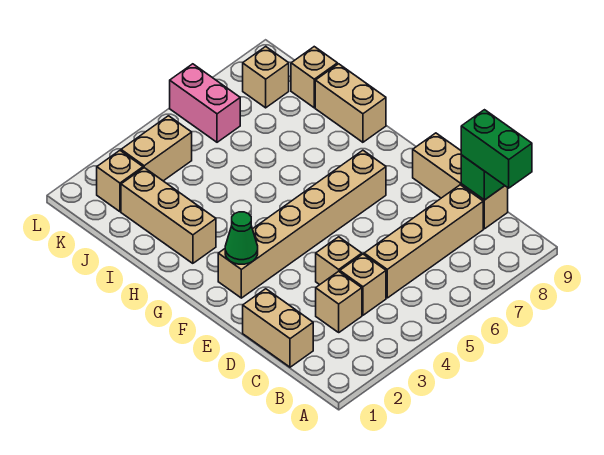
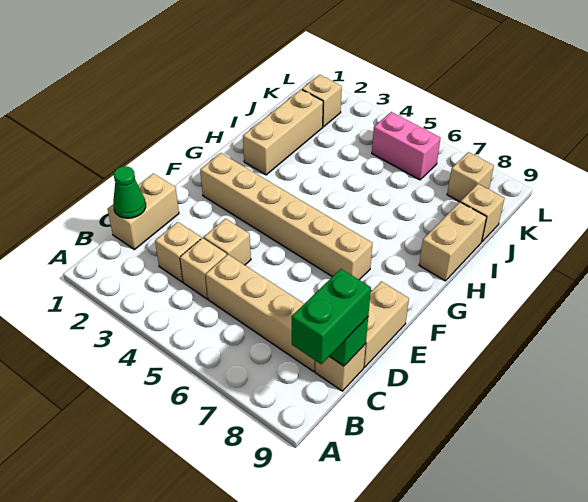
green cone F2 level 2 -> green cone C1 level 2
tan brick K3:K4 level 1 -> none
pink brick K6:L6 level 1 -> pink brick K5:K6 level 1

